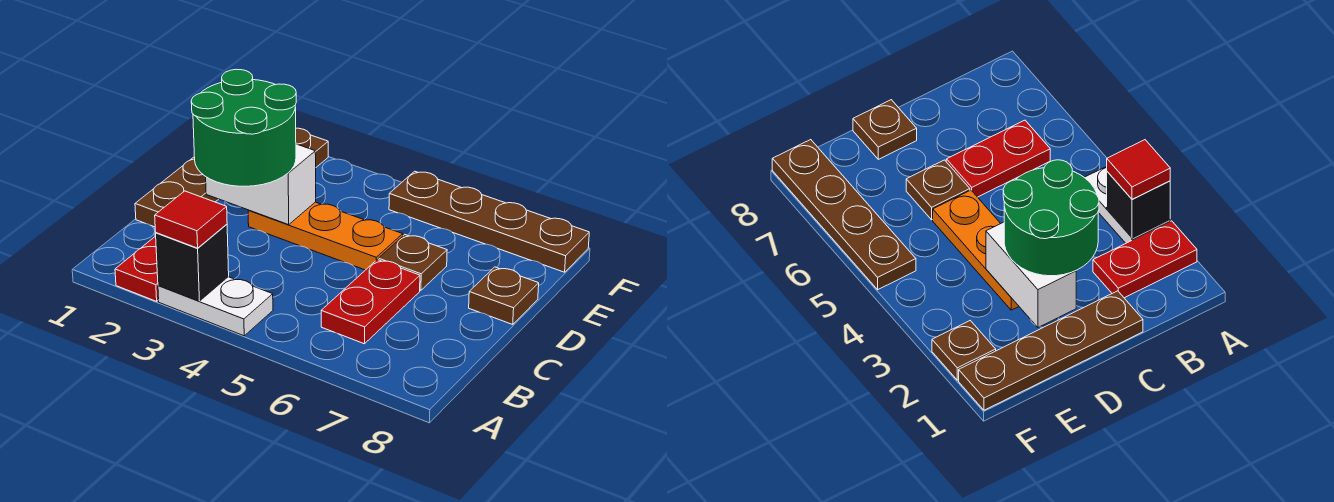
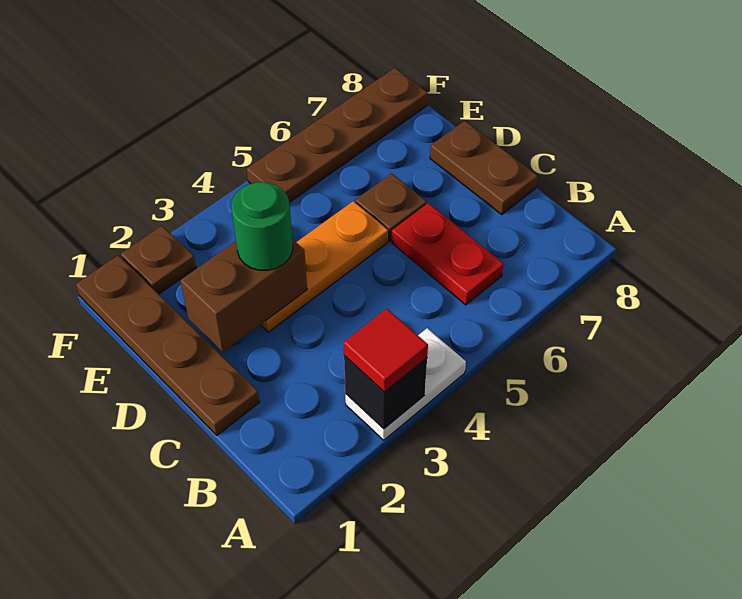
red plate A2:B2 level 1 -> none
green round brick C2:D3 level 3 -> green round brick D3 level 3
white brick D2:D3 level 2 -> brown brick D2:D3 level 2
brown plate D8 level 1 -> brown plate C8:D8 level 1

